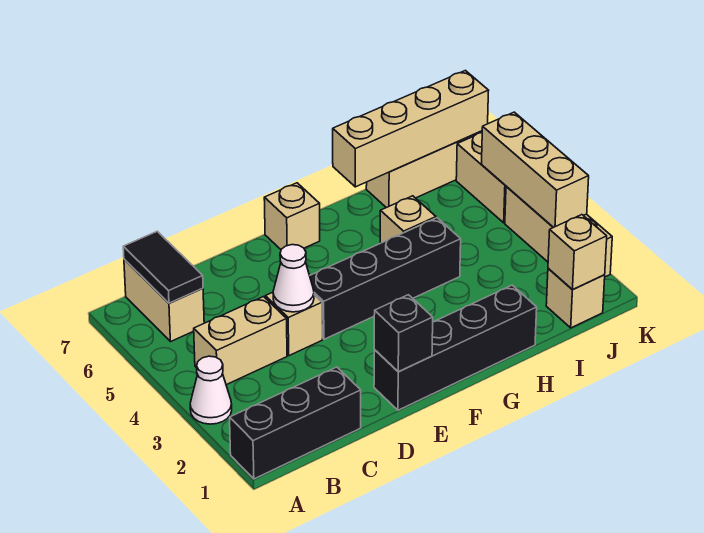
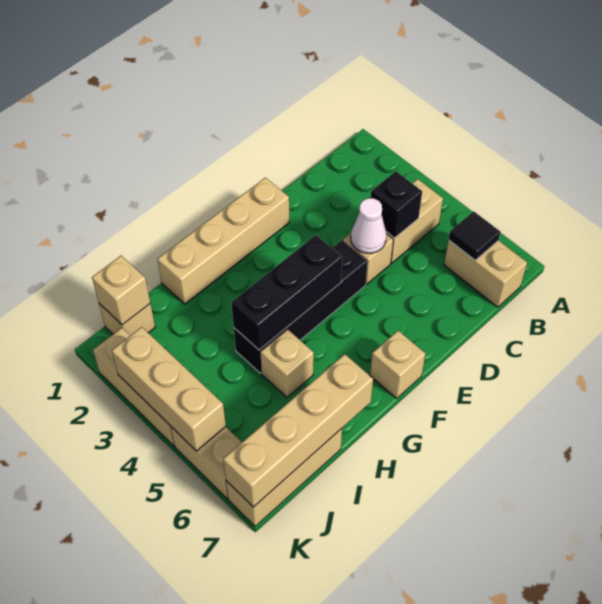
black brick A1:C1 level 1 -> black brick F4:H4 level 2
white cone A3 level 1 -> none
black tile B6:B7 level 2 -> black tile B6 level 2
black brick E1:H1 level 1 -> tan brick E1:H1 level 1
black brick E1 level 2 -> black brick C4 level 2

